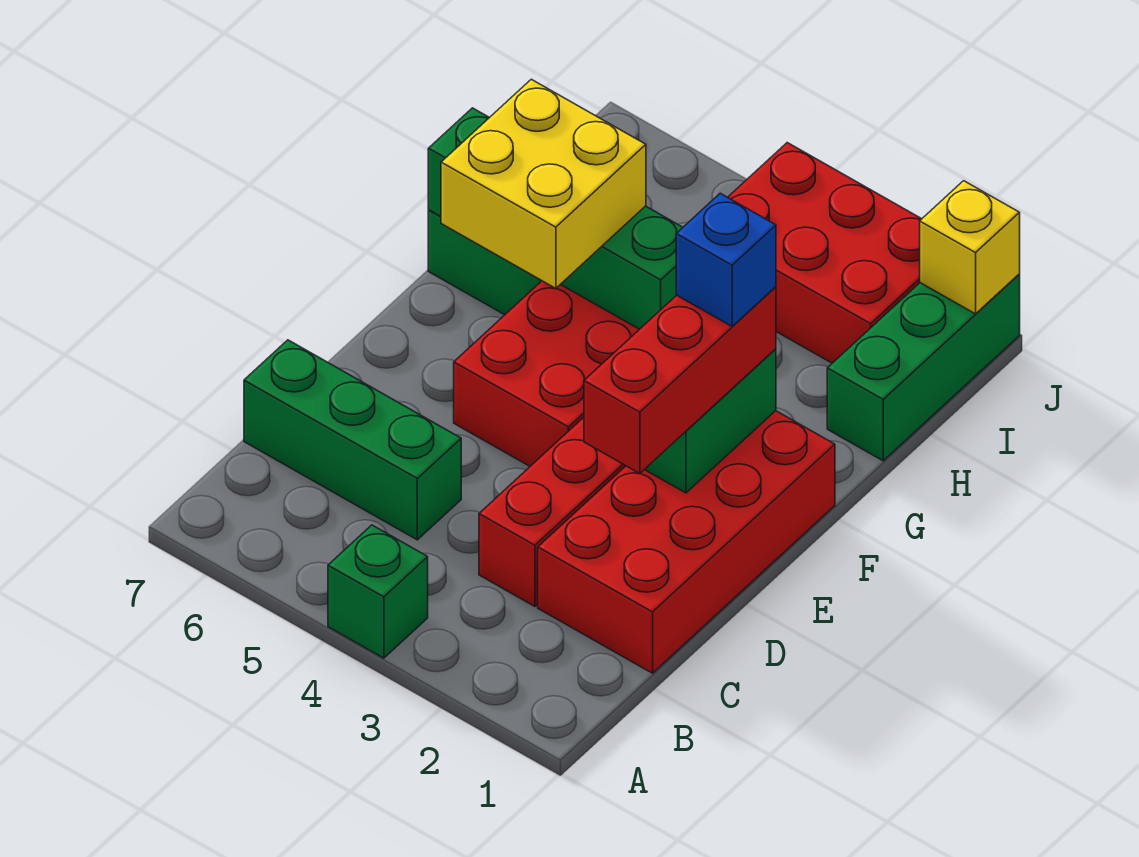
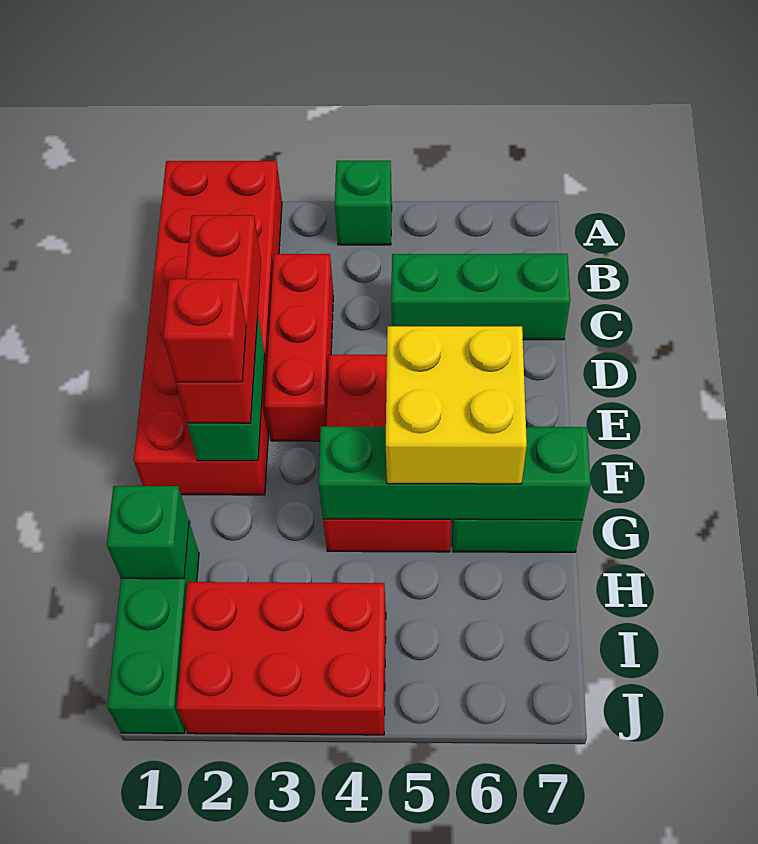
red brick C1:F2 level 1 -> red brick A1:F2 level 1
blue brick F2 level 4 -> red brick F2 level 4
none -> green brick H1 level 2
yellow brick J1 level 2 -> none

